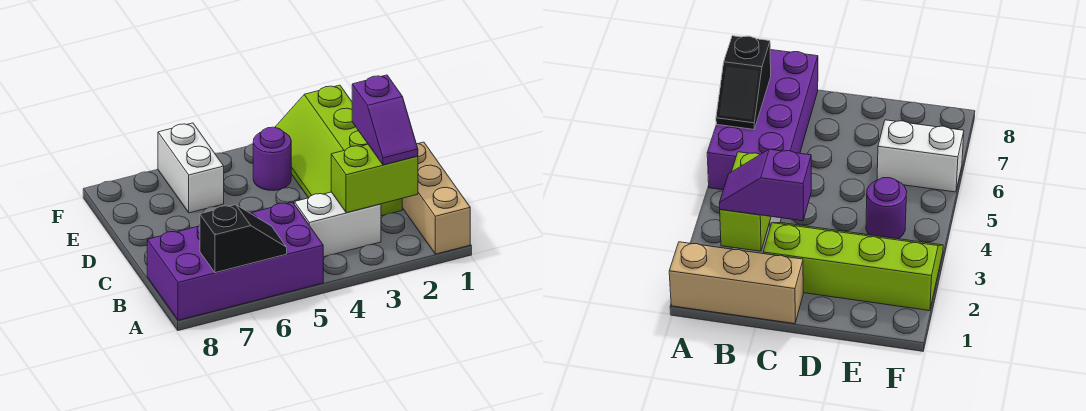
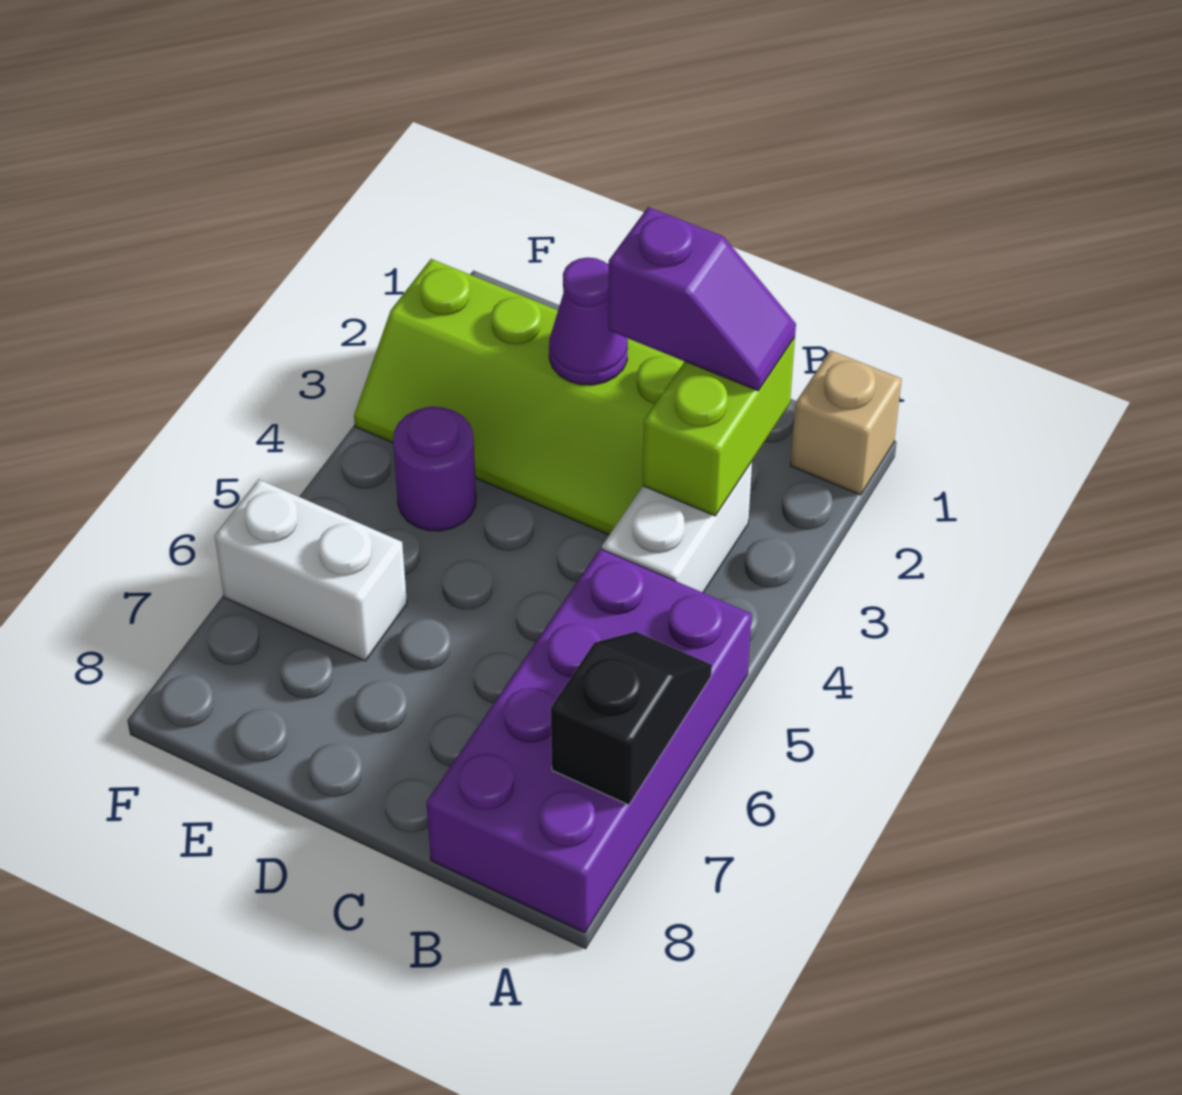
tan brick A1:C1 level 1 -> tan brick A1 level 1
none -> purple cone D2 level 2

